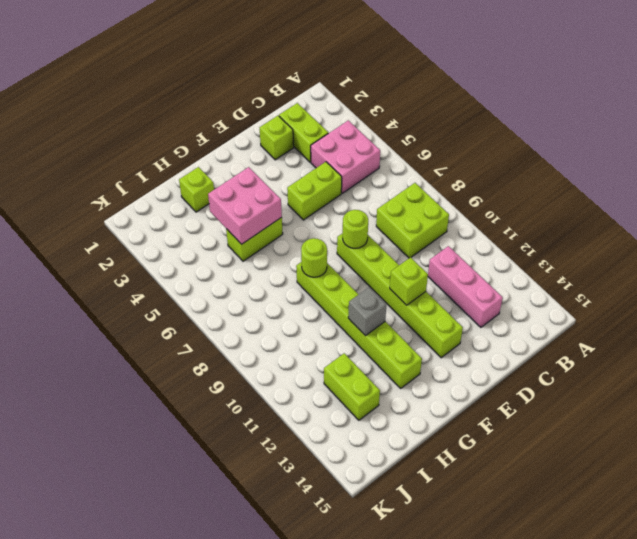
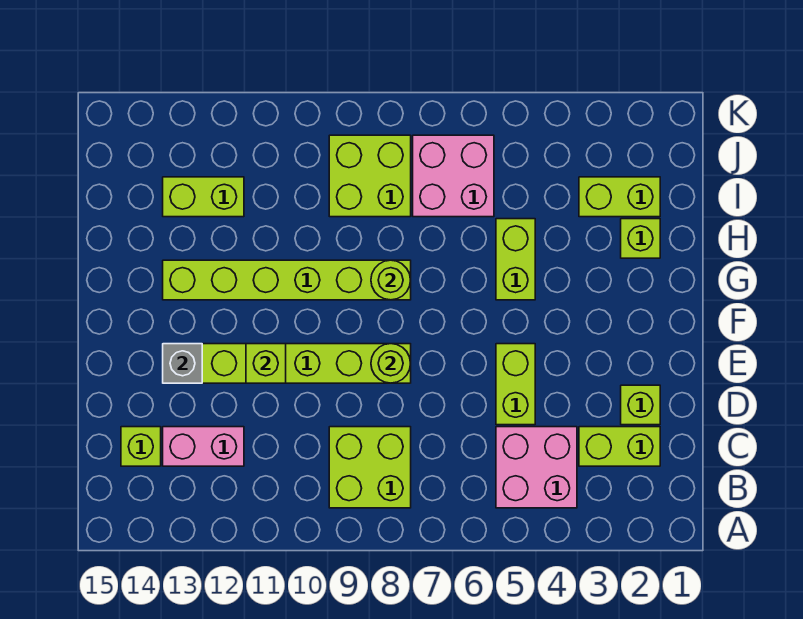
pink brick C11:C13 level 1 -> pink brick C12:C13 level 1
none -> lime brick C14 level 1
pink brick G4:H5 level 2 -> pink brick I6:J7 level 1
grey brick G11 level 2 -> grey brick E13 level 2
none -> lime brick I2:I3 level 1
none -> lime brick I8:J9 level 1

